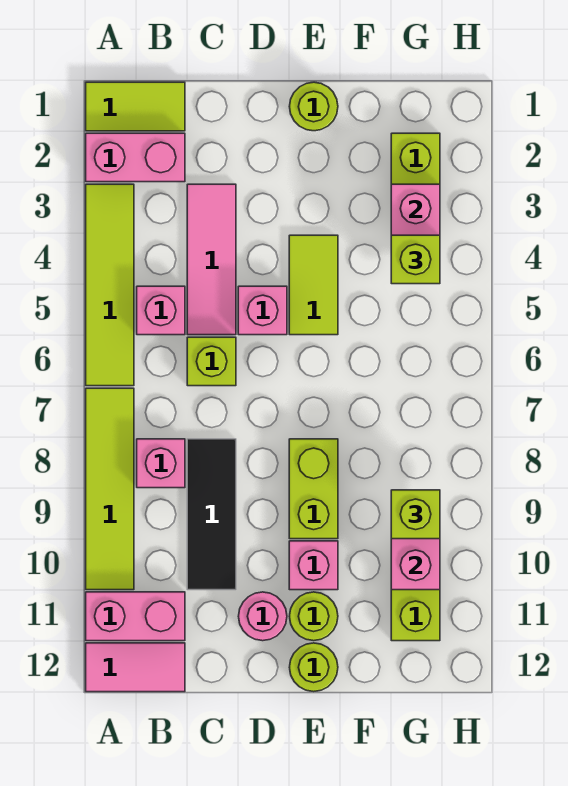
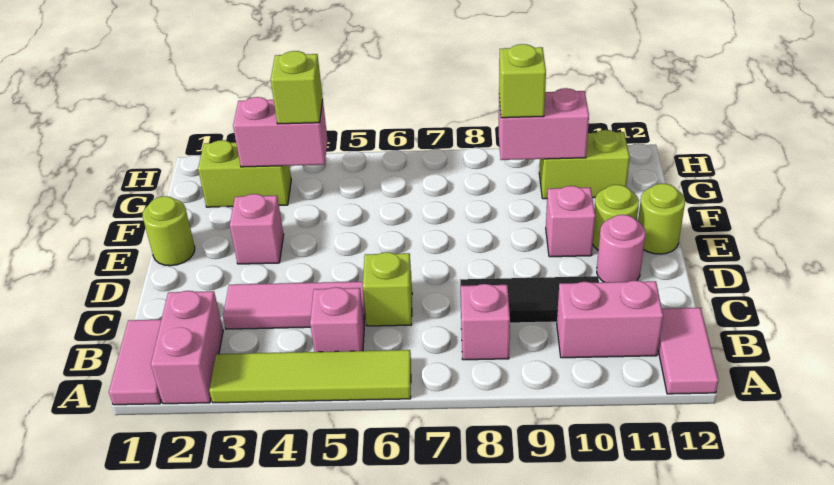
lime tile A1:B1 level 1 -> pink tile A1:B1 level 1
lime tile A7:A10 level 1 -> none
pink brick A11:B11 level 1 -> pink brick B10:B11 level 1
pink brick D5 level 1 -> pink brick E3 level 1
lime tile E4:E5 level 1 -> none
lime brick E8:E9 level 1 -> none

